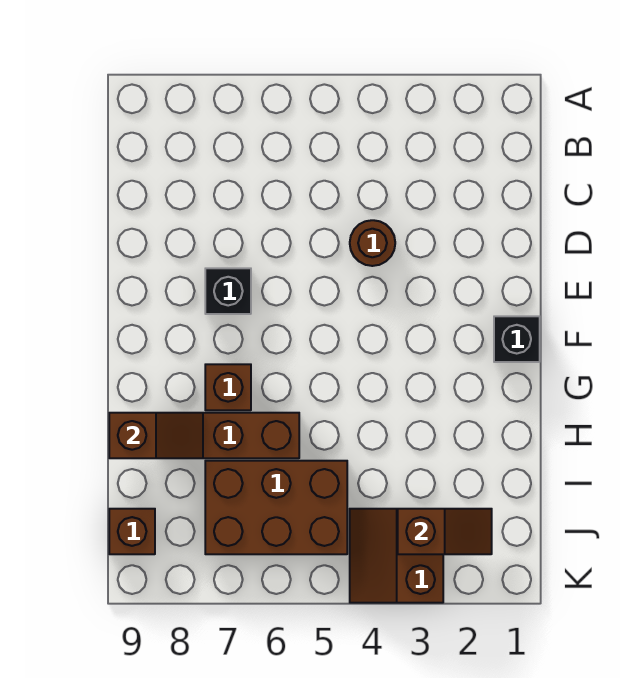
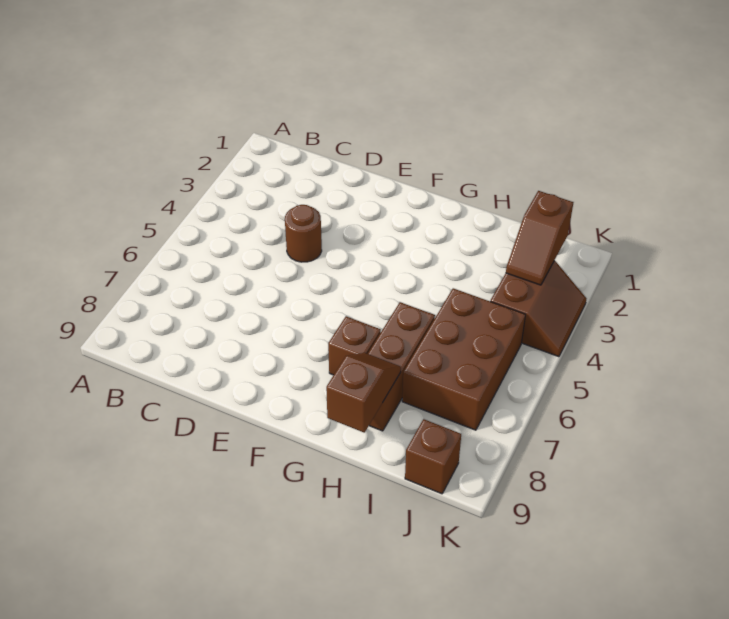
black brick E7 level 1 -> none
black brick F1 level 1 -> none
brown slope J2:J3 level 2 top 3 -> brown slope J2:J3 level 2 top 2
brown slope J3:K4 level 1 top 3 -> brown slope J3:K4 level 1 top J

